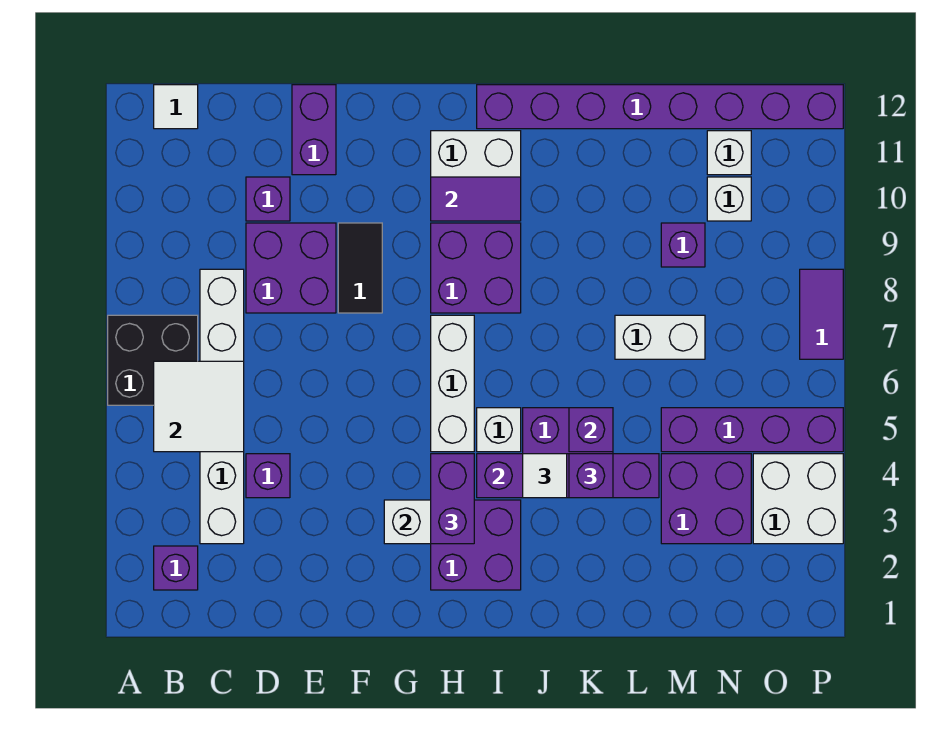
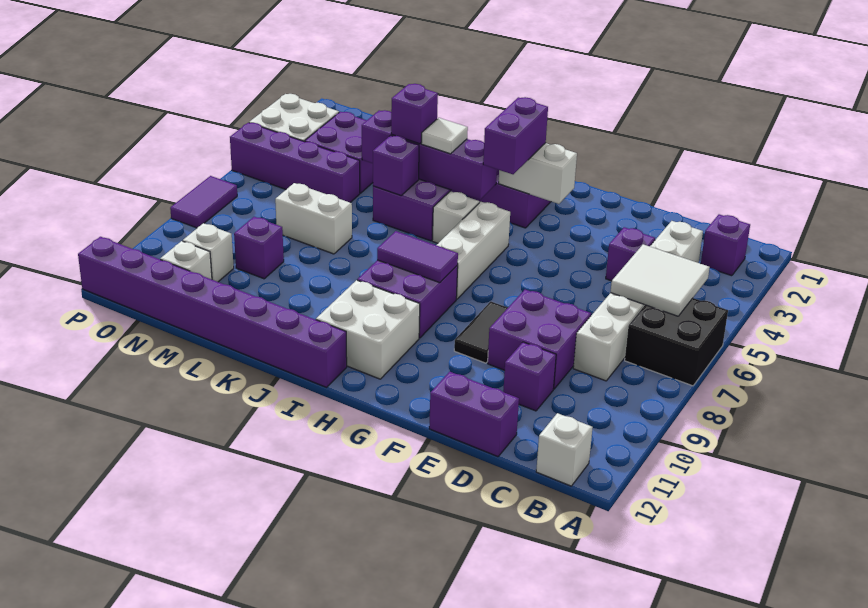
white tile B12 level 1 -> white brick B12 level 1
purple brick E11:E12 level 1 -> purple brick D12:E12 level 1
purple tile H10:I10 level 2 -> purple tile H8:I8 level 2

